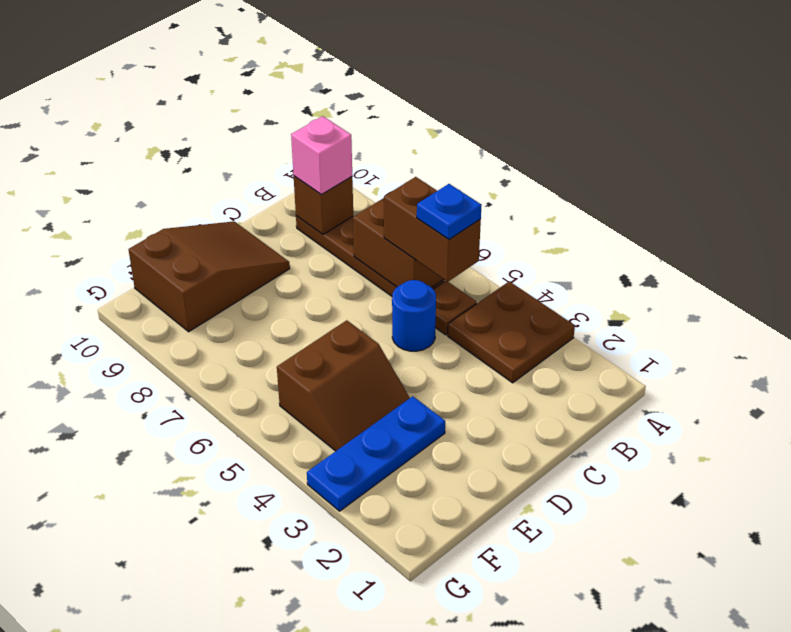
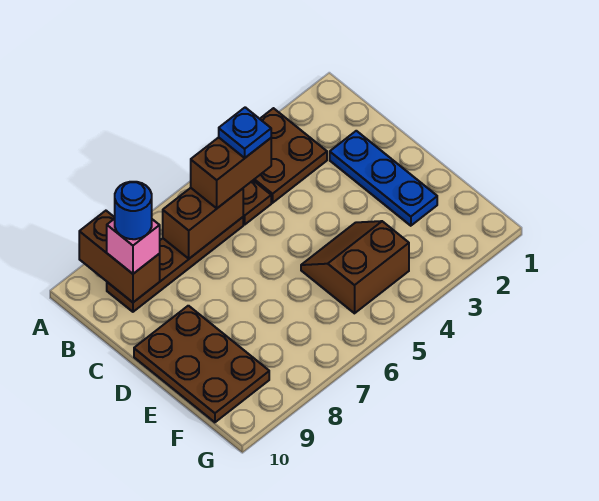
brown brick B9 level 2 -> brown brick A9:B9 level 2
blue round brick C5 level 1 -> blue round brick B9 level 4
brown slope D9:F10 level 1 top F -> brown plate D9:F10 level 1
blue plate E3:G3 level 1 -> blue plate C2:E2 level 1
brown slope E4:F5 level 1 top 5 -> brown slope E4:F5 level 1 top F

